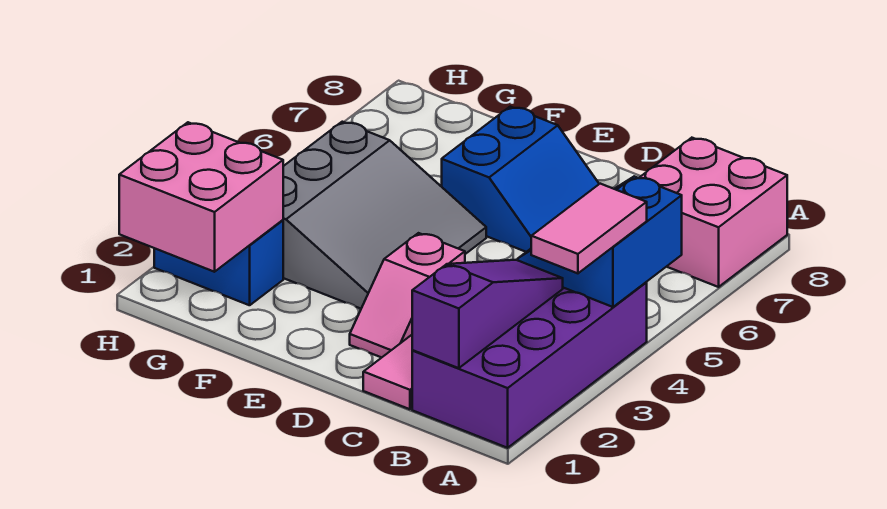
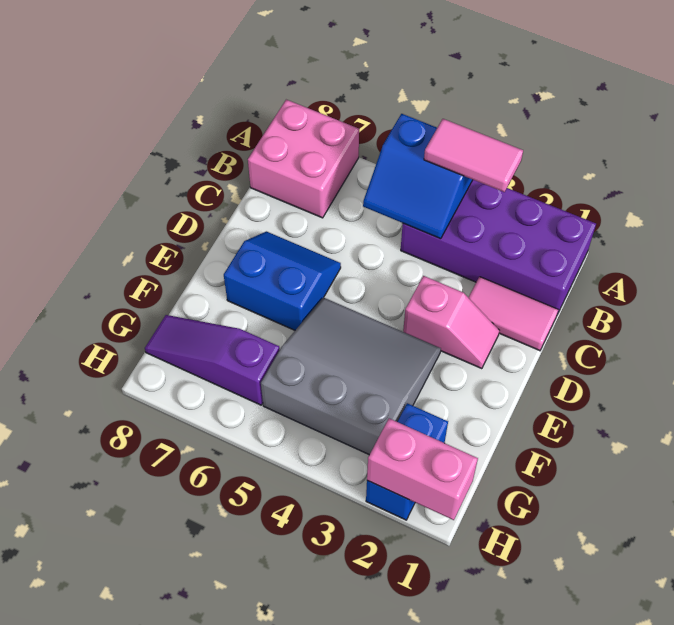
purple slope B1:B3 level 2 top 1 -> purple slope G6:G8 level 1 top 6
pink brick G1:H2 level 2 -> pink brick H1:H2 level 2

